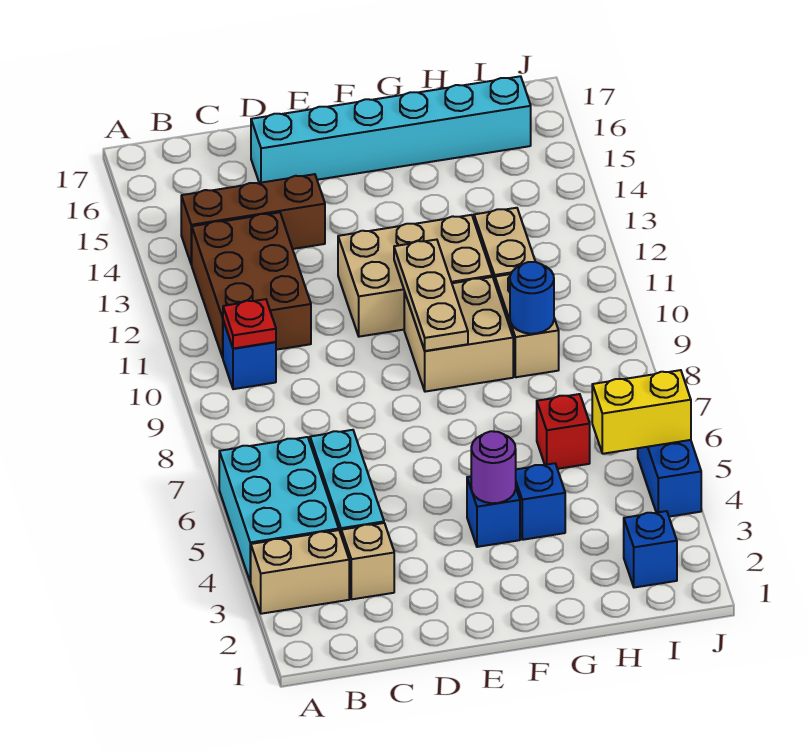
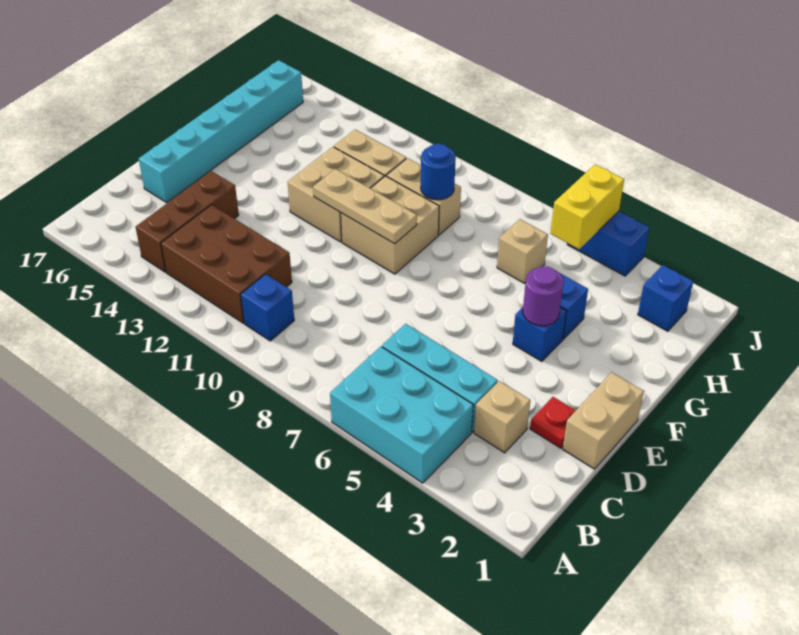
tan brick A3:B3 level 1 -> tan brick D1:E1 level 1
red plate B10 level 2 -> red plate D2 level 1
tan brick E11:G12 level 1 -> tan brick F11:G12 level 1
red brick H6 level 1 -> tan brick H6 level 1

